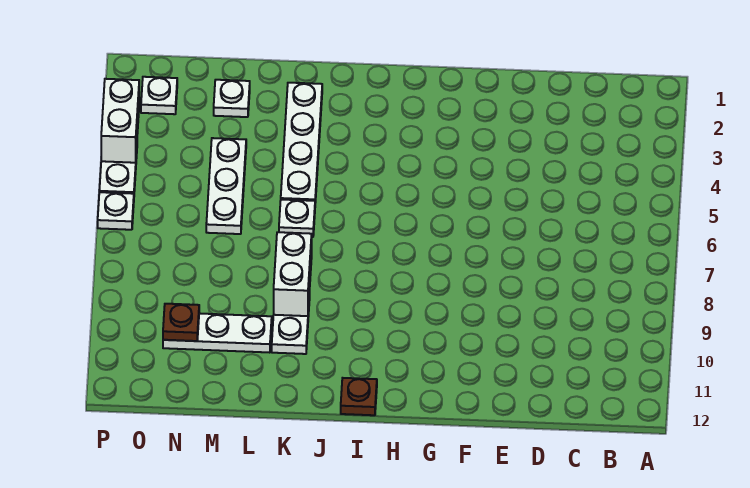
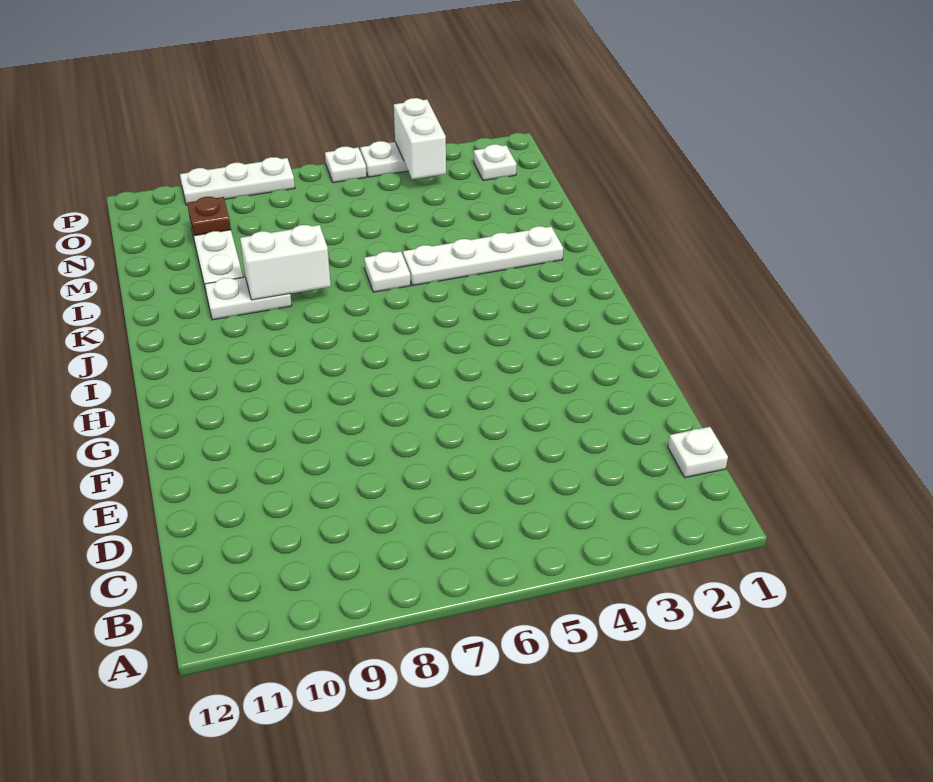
brown plate I12 level 1 -> none
white plate M2 level 1 -> white plate C1 level 1
white plate M4:M6 level 1 -> white plate P8:P10 level 1
white brick P3:P4 level 2 -> white brick O4:P4 level 2

